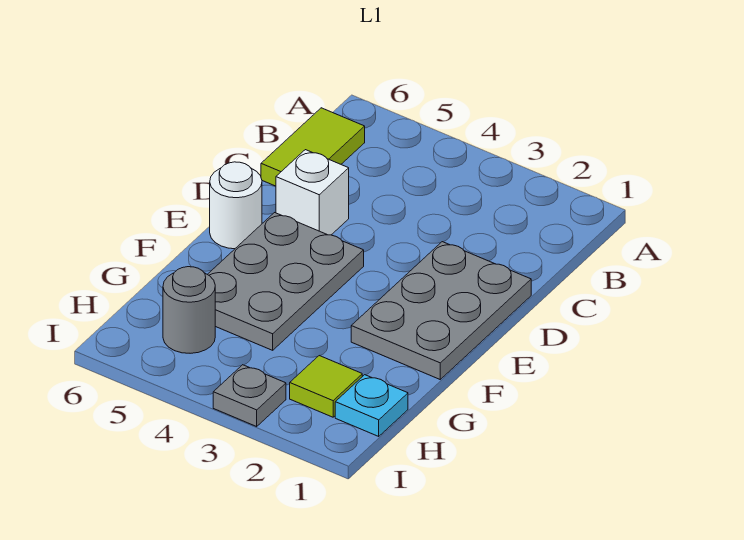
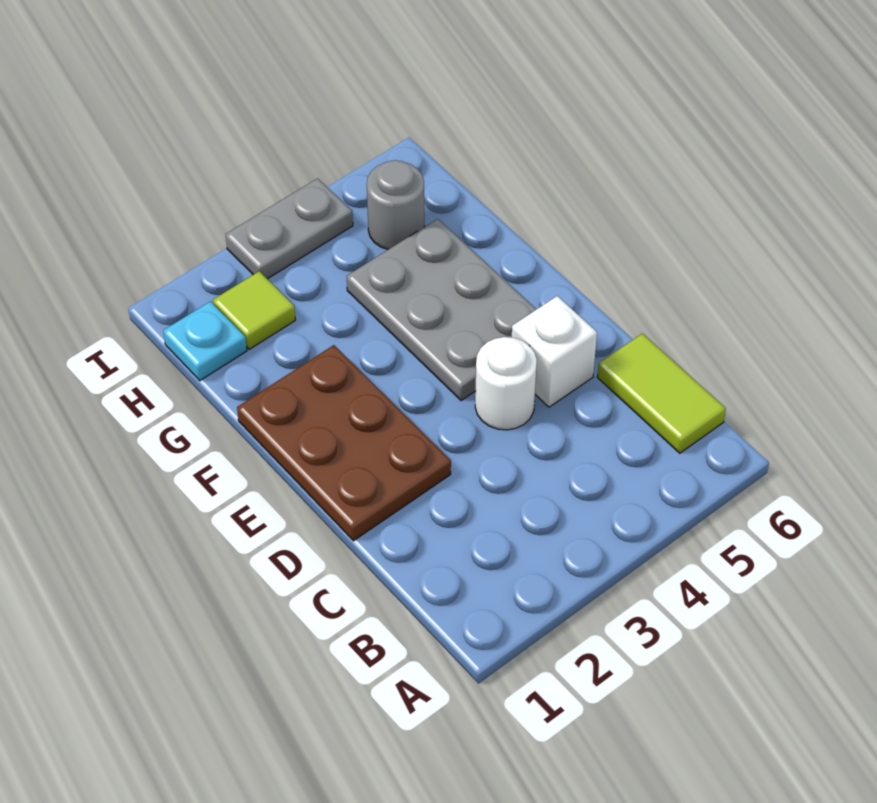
grey plate D1:F2 level 1 -> brown plate D1:F2 level 1
white round brick E6 level 1 -> white round brick D4 level 1
grey plate I3 level 1 -> grey plate I3:I4 level 1

